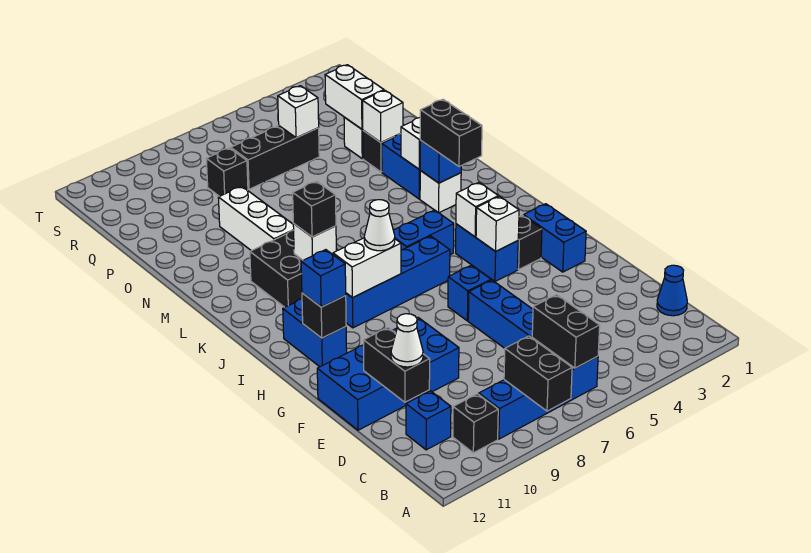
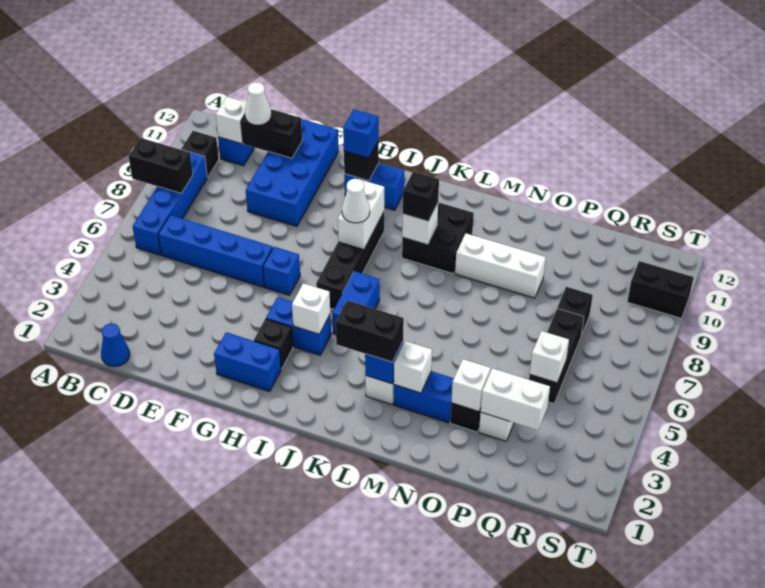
black brick B6:C6 level 2 -> black brick S10:T10 level 1
white brick H4 level 2 -> white brick C11 level 2
blue brick I6:I9 level 1 -> black brick I6:I9 level 1

